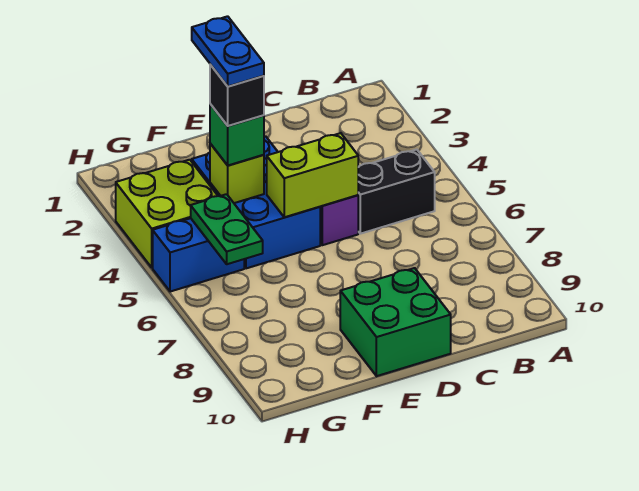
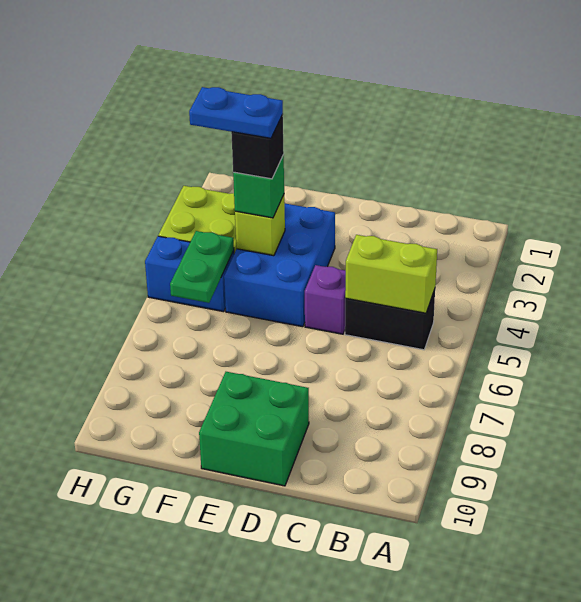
lime brick D5:E5 level 2 -> lime brick B5:C5 level 2
blue plate F3:F4 level 5 -> blue plate F4:G4 level 5

